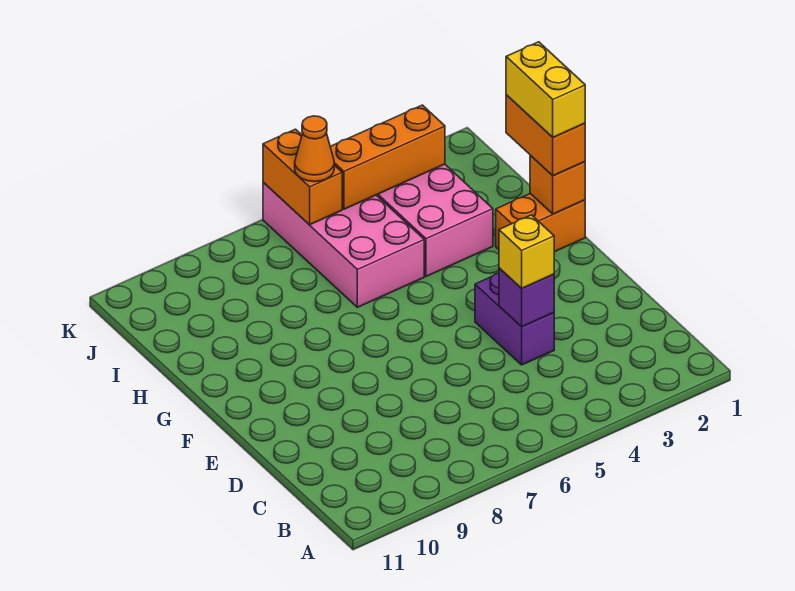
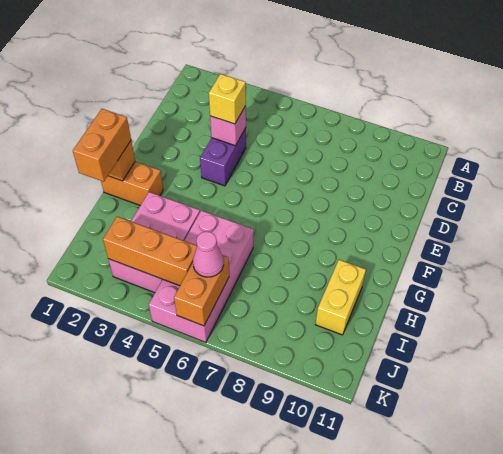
purple brick D4 level 2 -> pink brick D4 level 2
yellow brick G1:H1 level 4 -> yellow brick H10:I10 level 1
orange cone J6 level 3 -> pink cone J6 level 3

